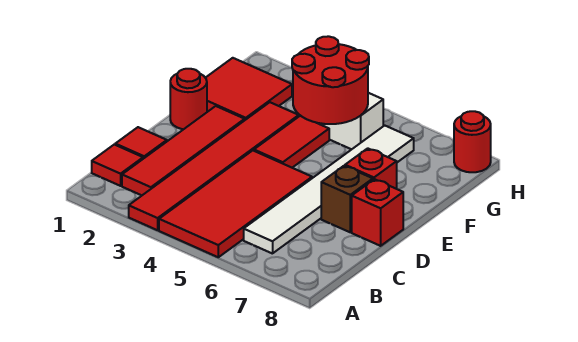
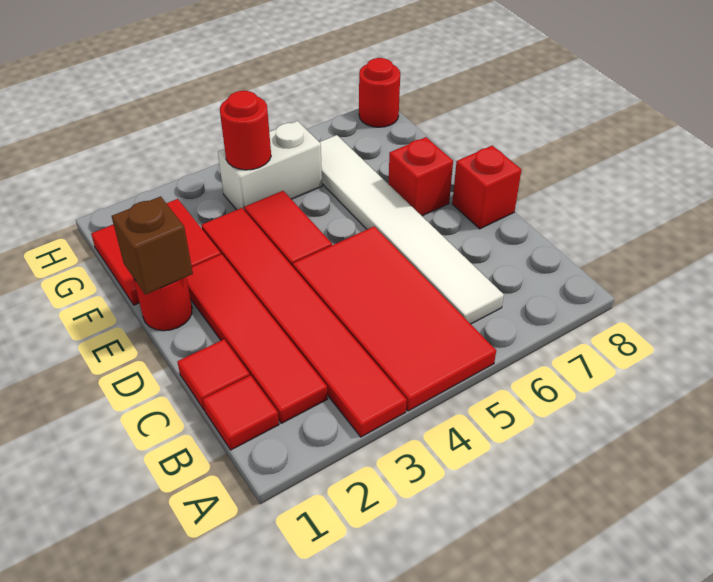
brown brick D7 level 1 -> brown brick E1 level 2
red round brick F4:G5 level 2 -> red round brick G4 level 2

